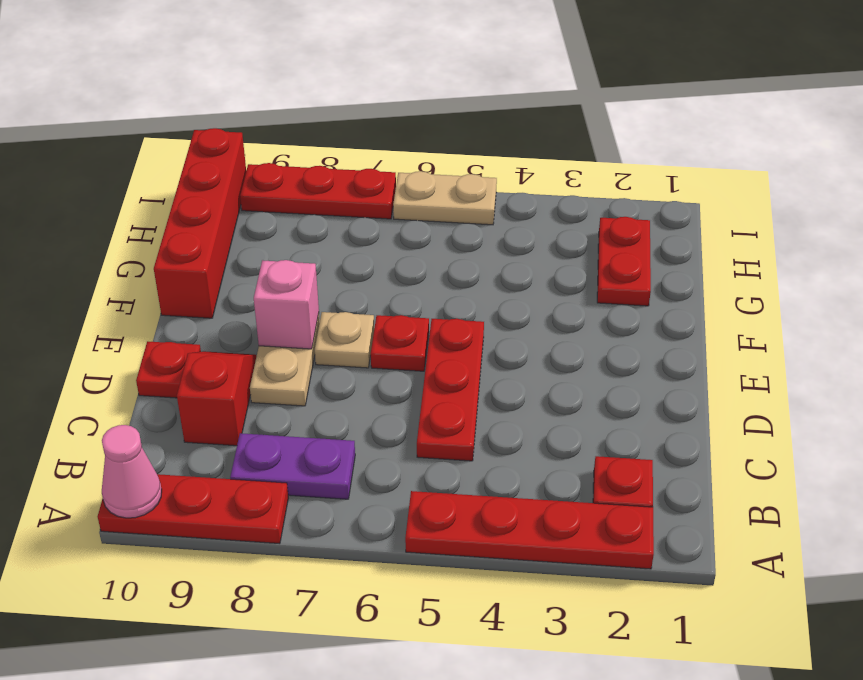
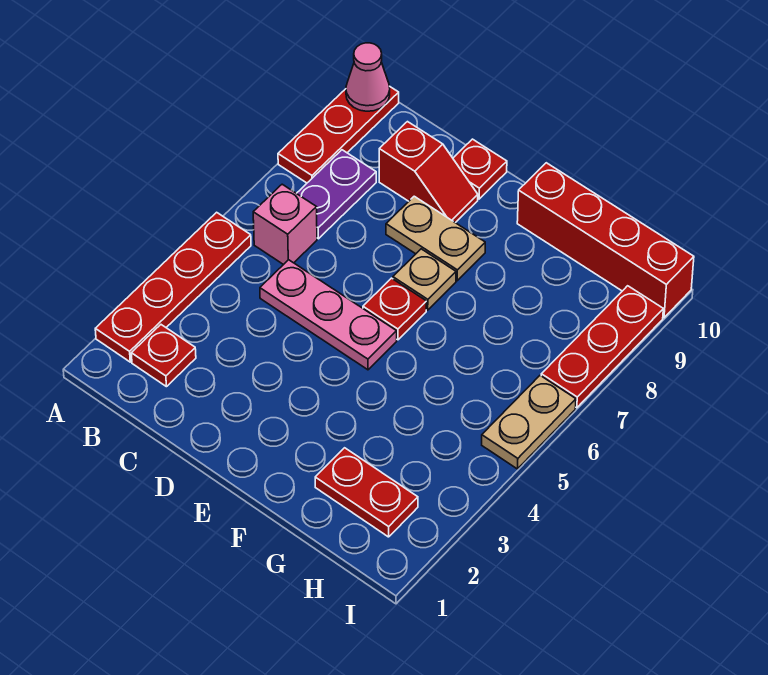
red plate C5:E5 level 1 -> pink plate C5:E5 level 1
pink brick E8 level 2 -> pink brick B6 level 1

